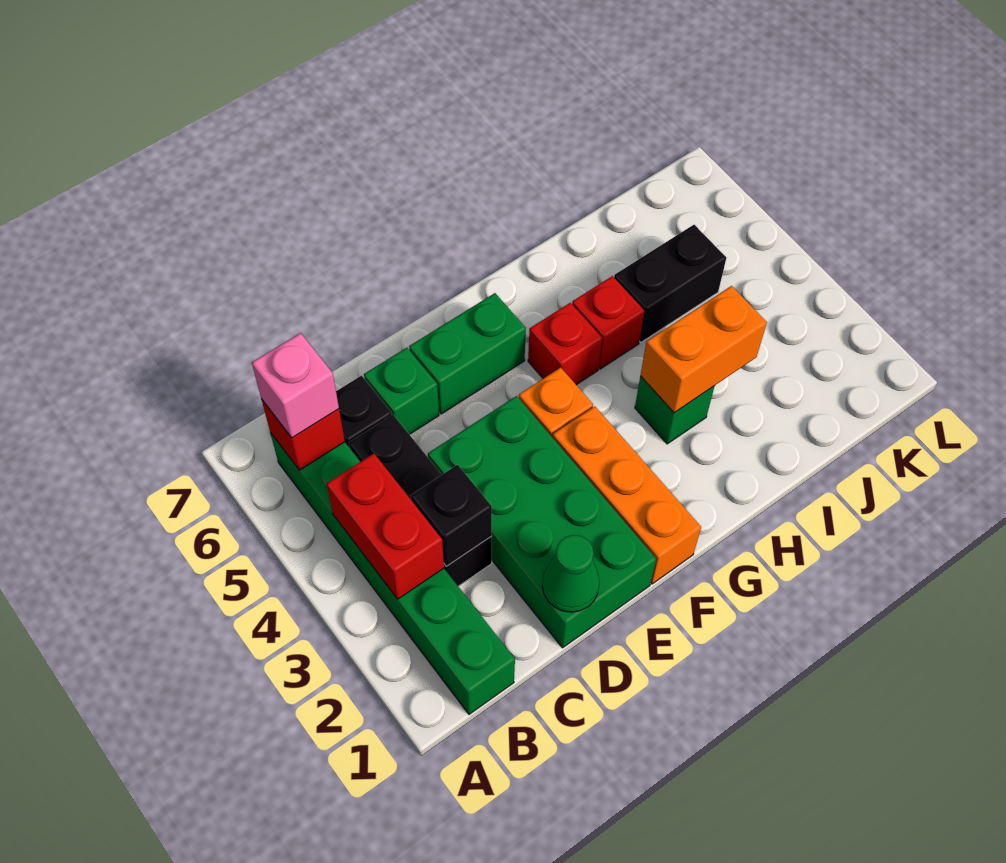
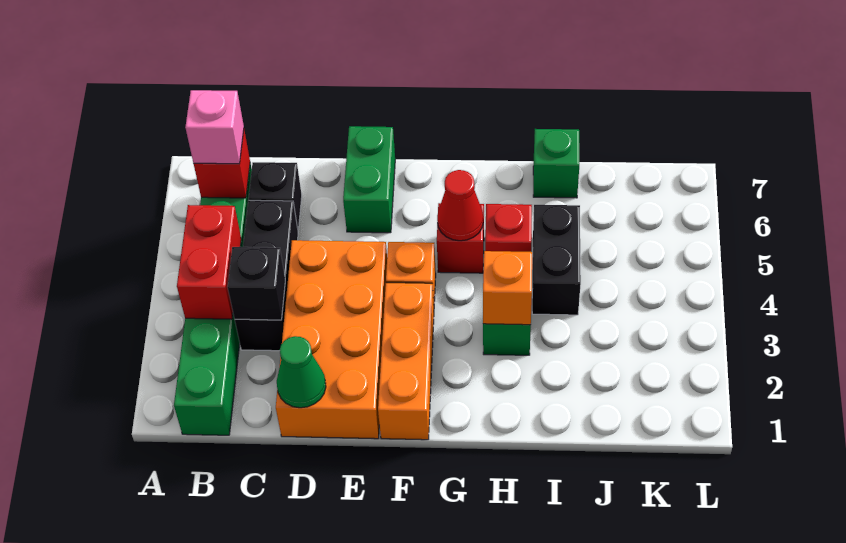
green brick D1:E4 level 1 -> orange brick D1:E4 level 1
green brick D6 level 1 -> green brick I7 level 1
green brick E6:F6 level 1 -> green brick E6:E7 level 1
none -> red cone G5 level 2
orange brick H3:I3 level 2 -> orange brick H3 level 2
black brick I5:J5 level 1 -> black brick I4:I5 level 1

